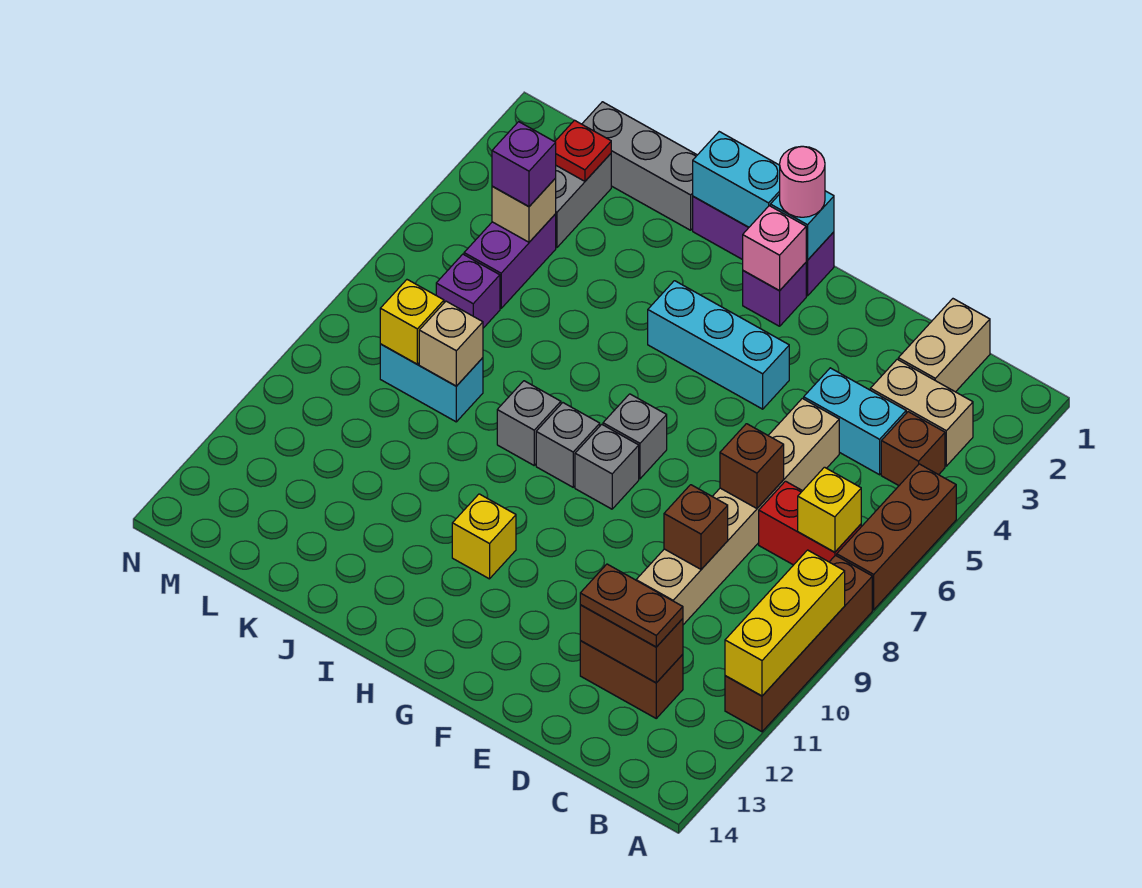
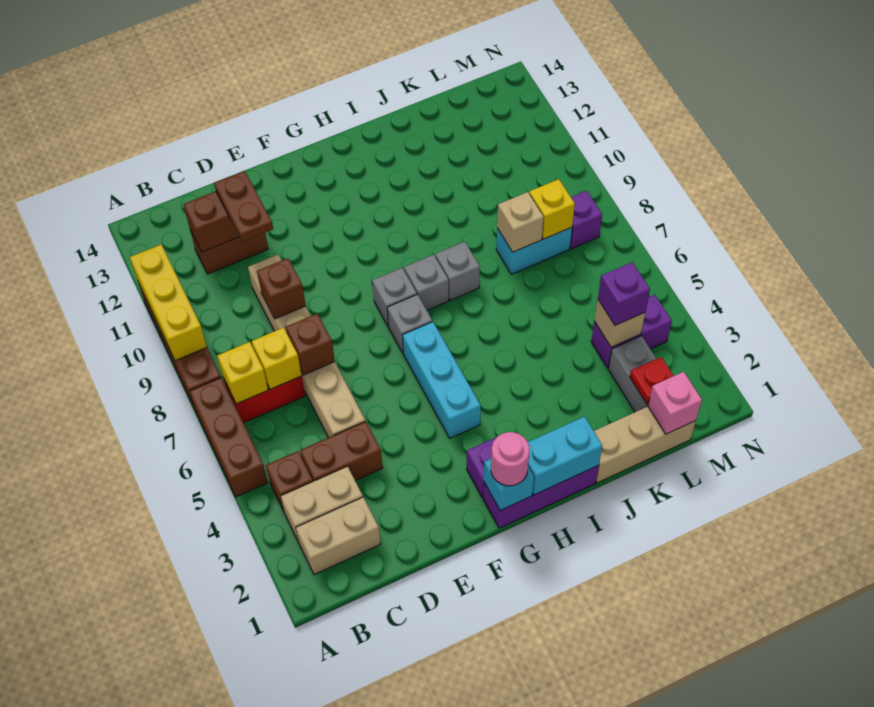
tan brick C1:C2 level 1 -> tan brick B2:C2 level 1
cyan brick C4:D4 level 1 -> brown brick C4:D4 level 1
brown plate C12:D12 level 3 -> brown plate D11:D12 level 3
cyan brick F4:H4 level 1 -> cyan brick G4:G6 level 1
pink brick G2 level 2 -> pink brick L1 level 2
yellow brick H11 level 1 -> yellow brick C7 level 2
grey brick J1:L1 level 1 -> tan brick J1:L1 level 1
purple brick L4:L5 level 1 -> purple brick L4:M4 level 1
purple brick L6 level 1 -> purple brick M8 level 1

